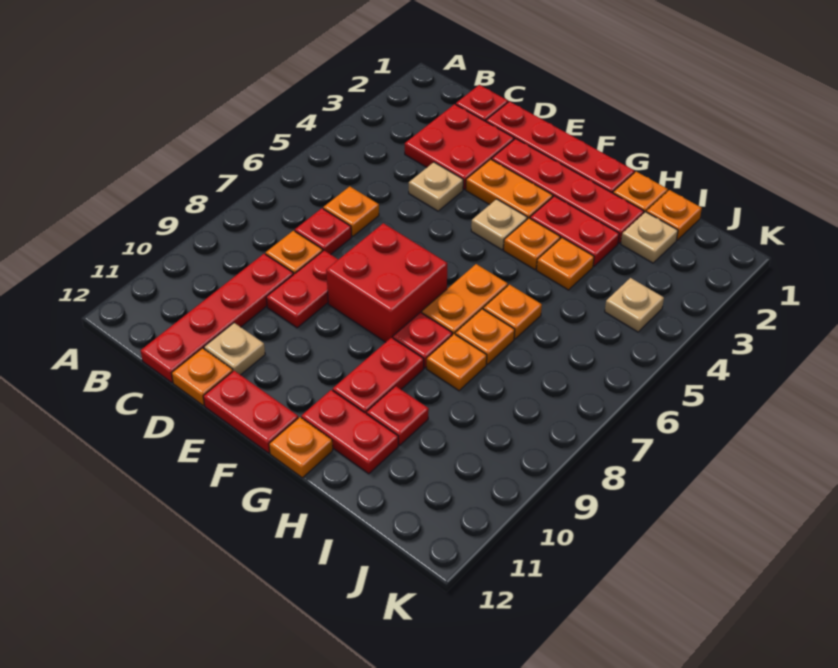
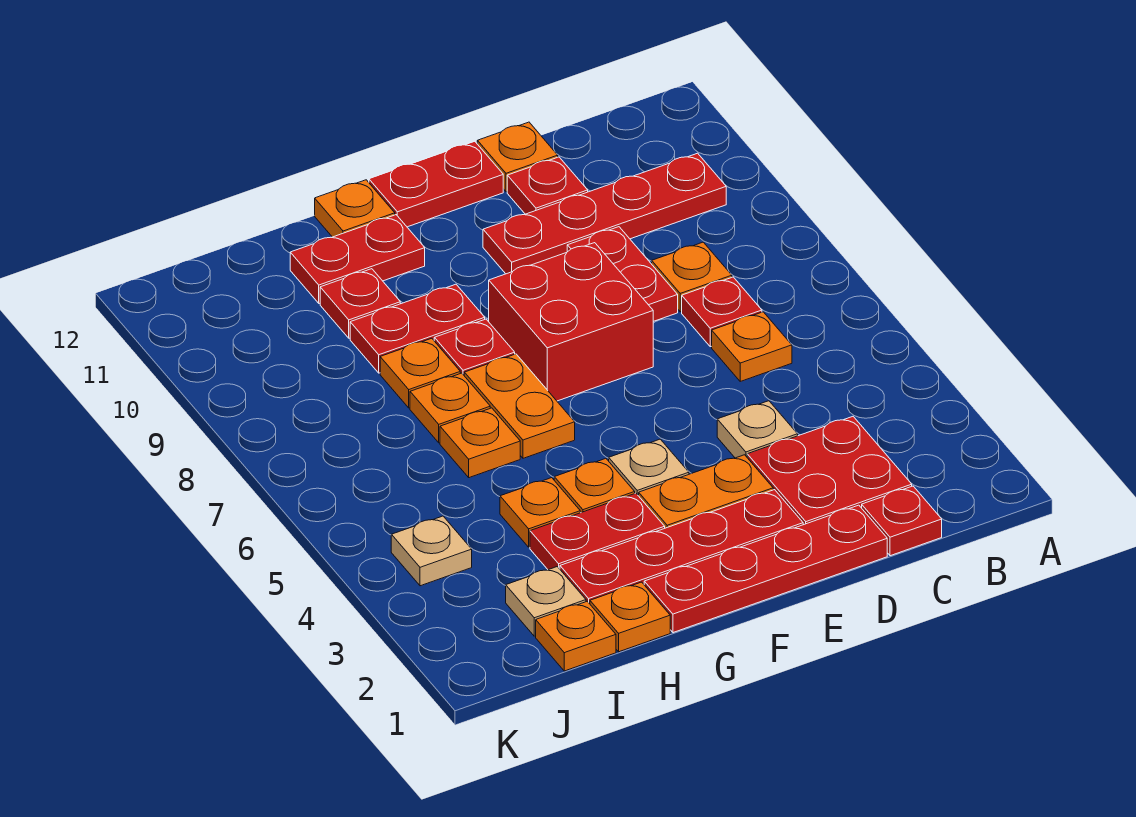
red plate C9:C12 level 1 -> red plate B10:E10 level 1
tan plate D11 level 1 -> red plate D11 level 1
red plate G9:G10 level 1 -> red plate G9:H9 level 1

